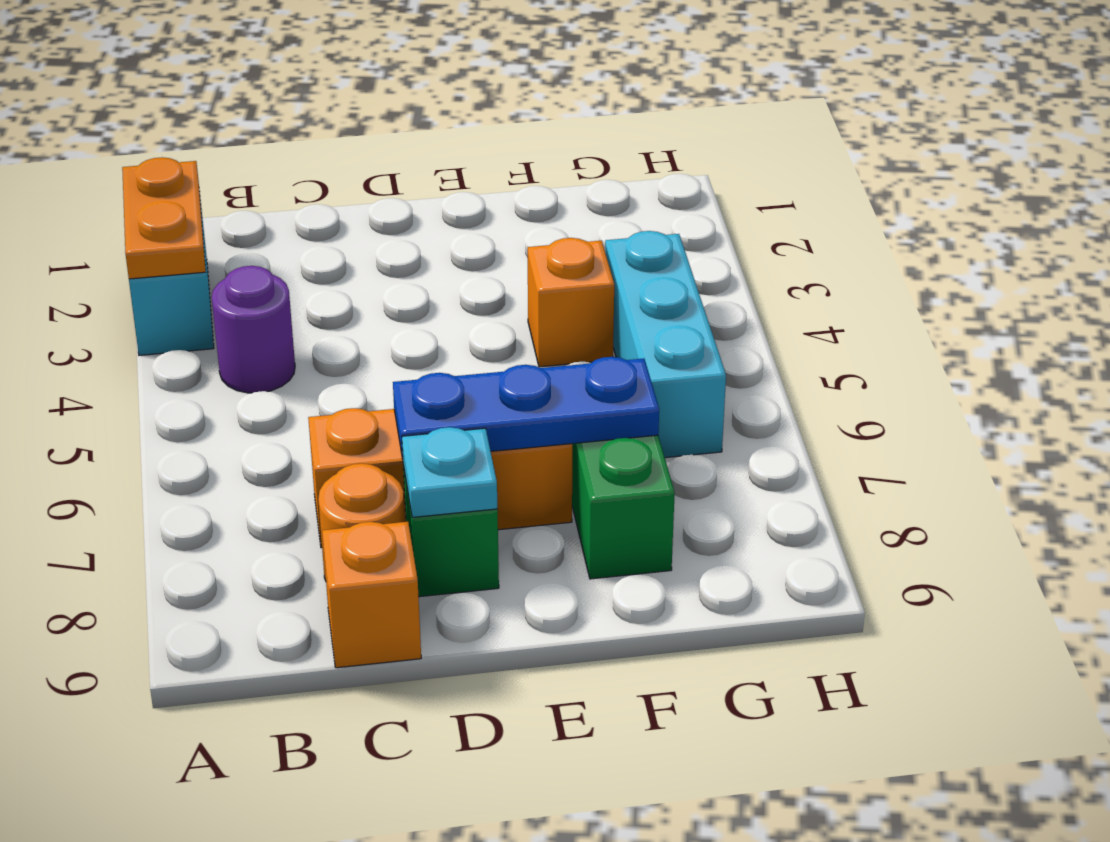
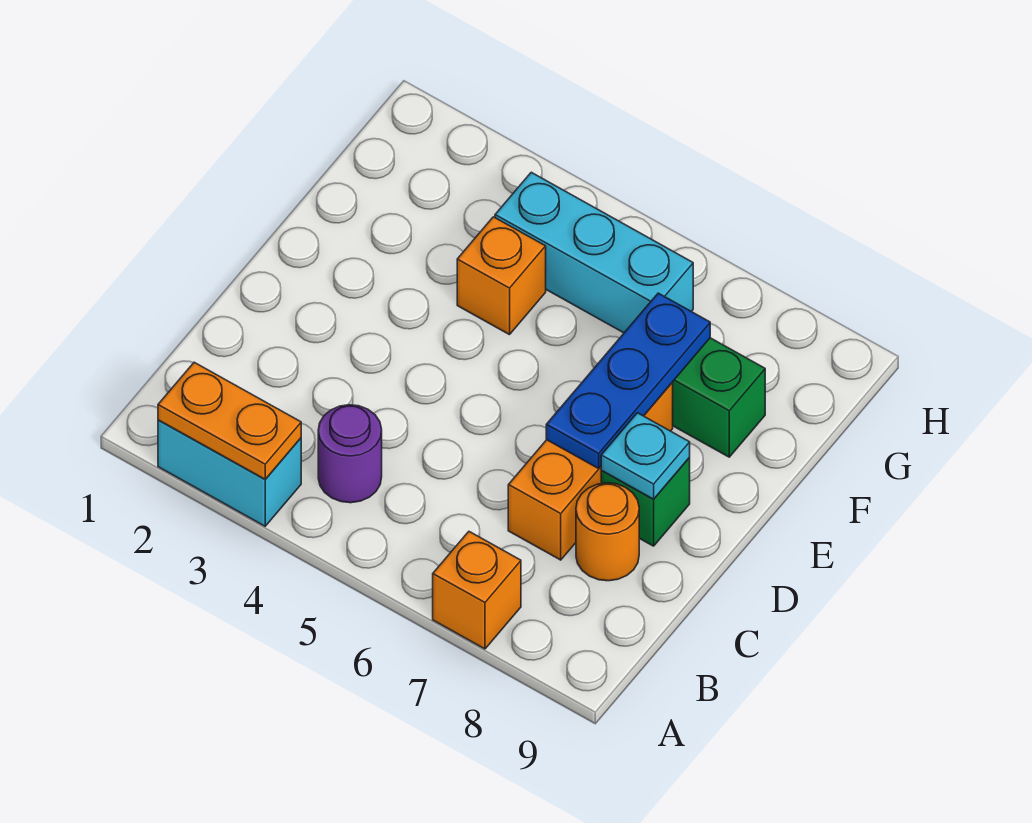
orange brick C9 level 1 -> orange brick A7 level 1

